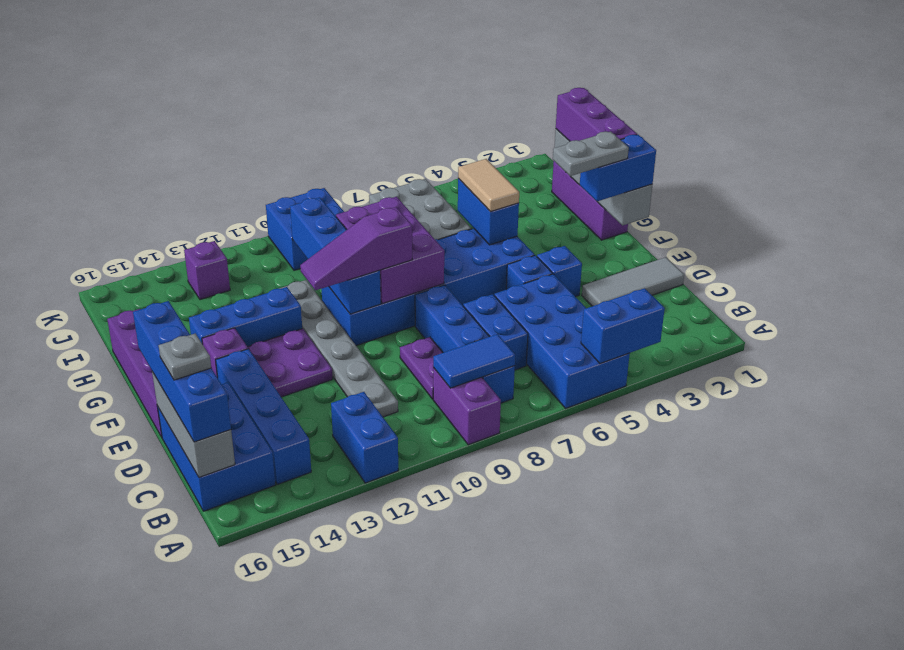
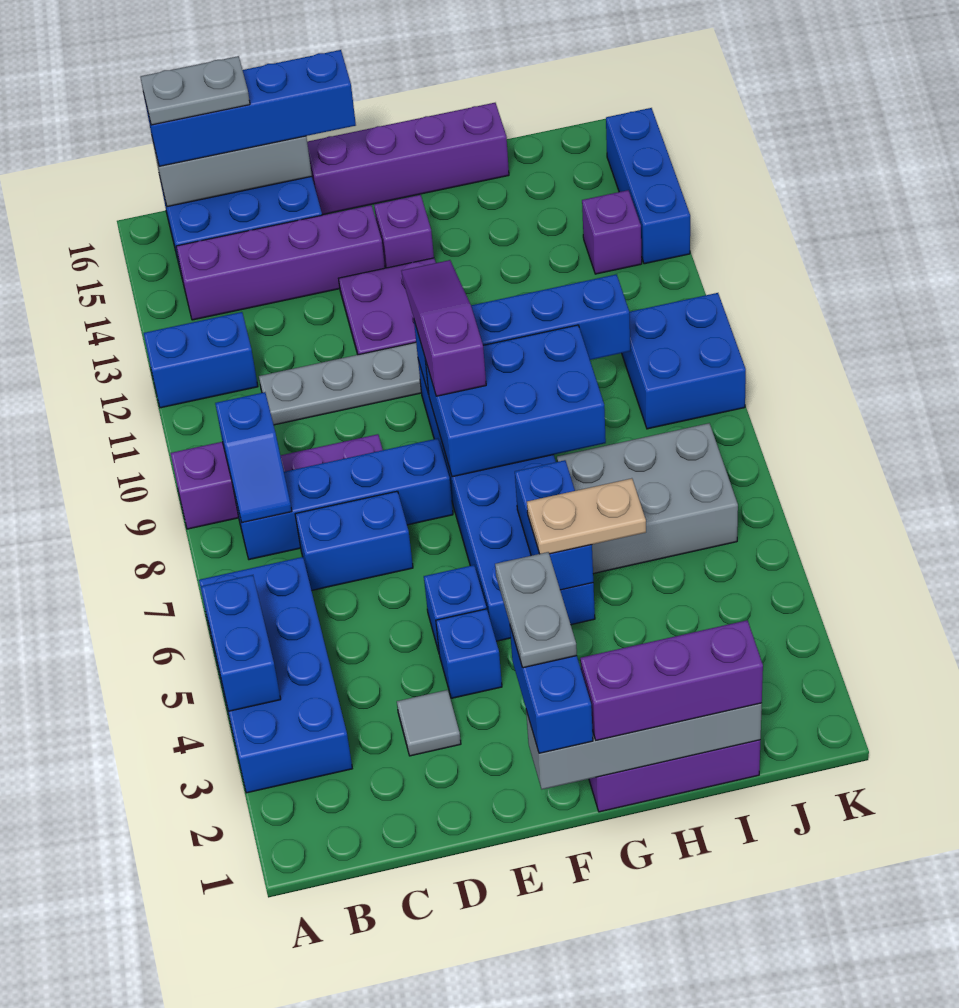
blue brick A5:D6 level 1 -> blue brick A3:B6 level 1
blue tile B8:B9 level 2 -> blue slope B8:B9 level 2 top 9
blue brick B14:E14 level 1 -> purple brick B14:E14 level 1
grey plate C16 level 4 -> grey plate B16:C16 level 4
grey tile D1:D3 level 1 -> grey tile D3 level 1
purple brick F8:H9 level 2 -> blue brick F8:H9 level 2
blue brick G5:H5 level 2 -> blue brick G5:G6 level 2
tan tile G5:H5 level 3 -> tan plate G5:H5 level 3
blue brick G12:G14 level 1 -> blue brick K13:K15 level 1

